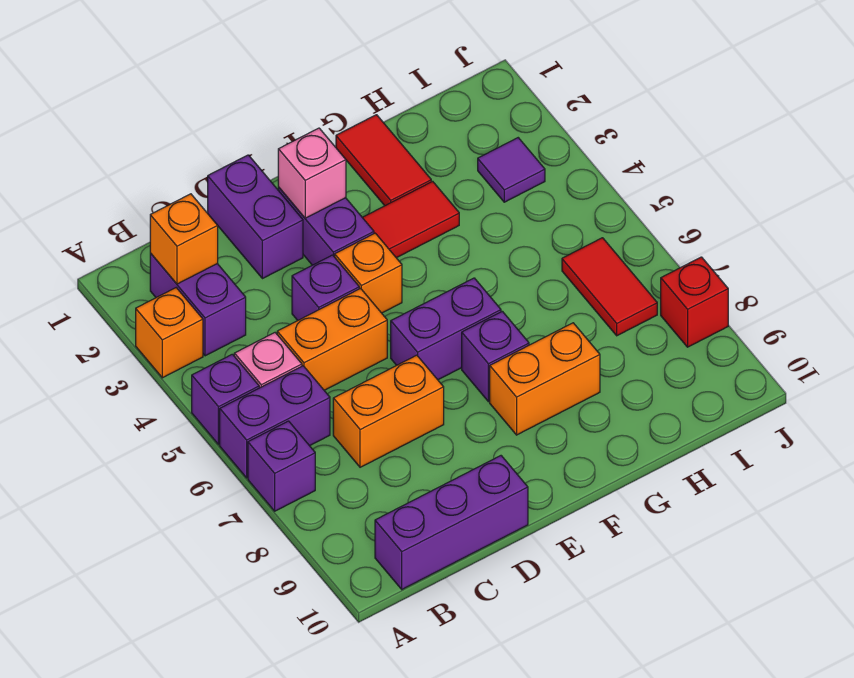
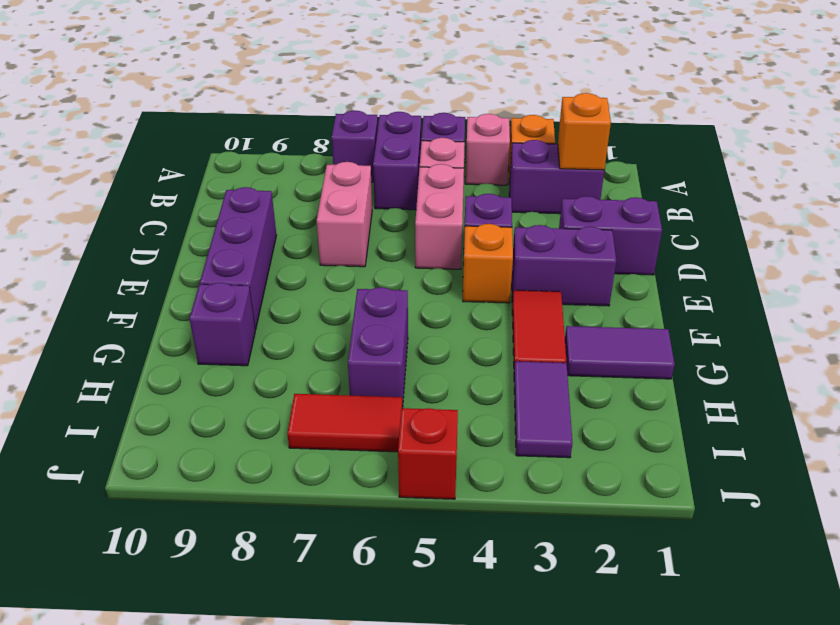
purple brick B10:D10 level 1 -> purple brick D9:F9 level 1
orange brick C5:D5 level 1 -> pink brick C5:D5 level 1
orange brick C7:D7 level 1 -> pink brick C7:D7 level 1
pink brick E2 level 2 -> pink brick A4 level 1
purple brick E6:F6 level 1 -> purple brick G6:H6 level 1
purple brick F7 level 1 -> purple brick G9 level 1
orange brick F8:G8 level 1 -> none
red tile G1:G2 level 1 -> purple tile G1:G2 level 1
purple tile I3 level 1 -> purple tile H3:I3 level 1
red brick J8 level 1 -> red brick J5 level 1

